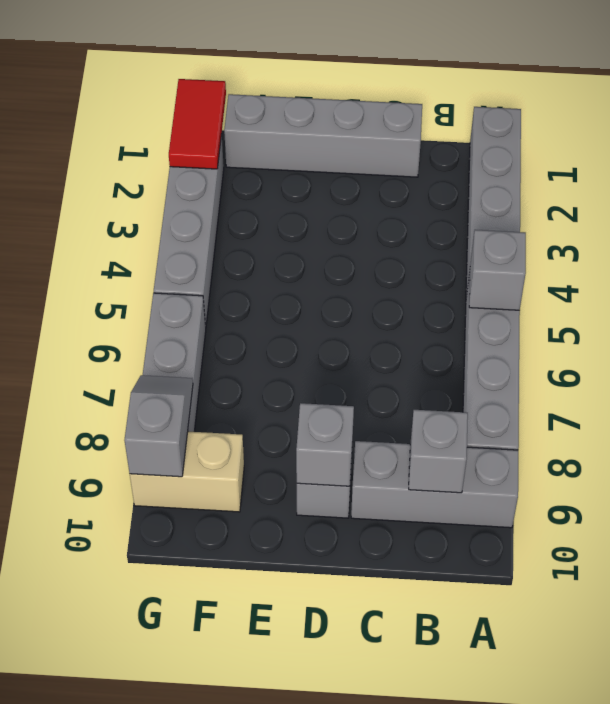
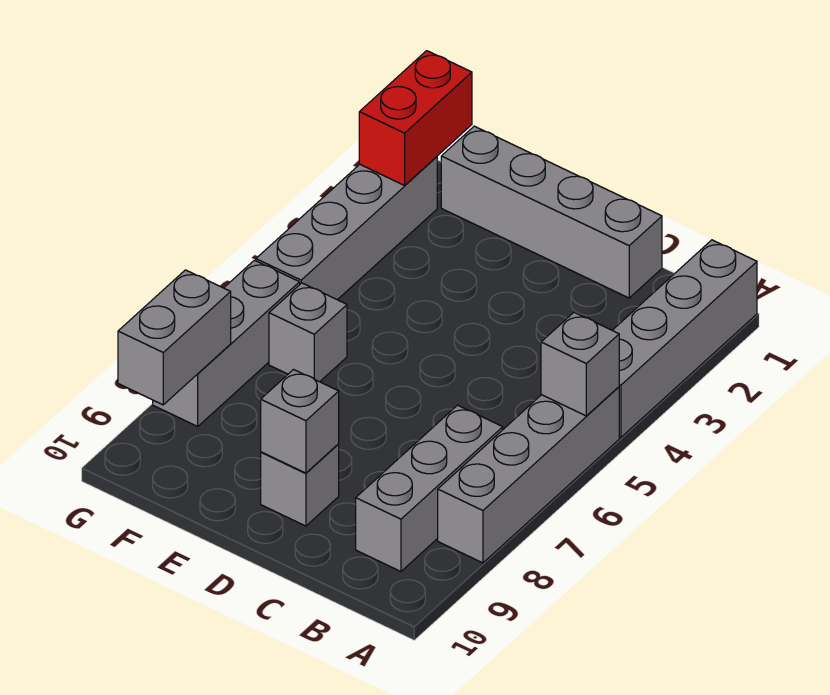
grey brick A9:C9 level 1 -> grey brick B7:B9 level 1
grey brick B9 level 2 -> grey brick F6 level 1
tan brick F9:G9 level 1 -> none
red tile G1:G2 level 2 -> red brick G1:G2 level 2
grey slope G8:G9 level 2 top 9 -> grey brick G8:G9 level 2

